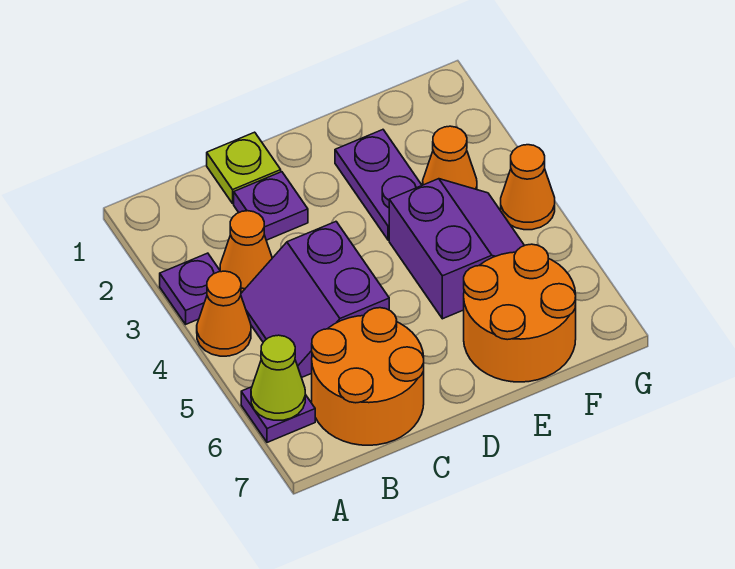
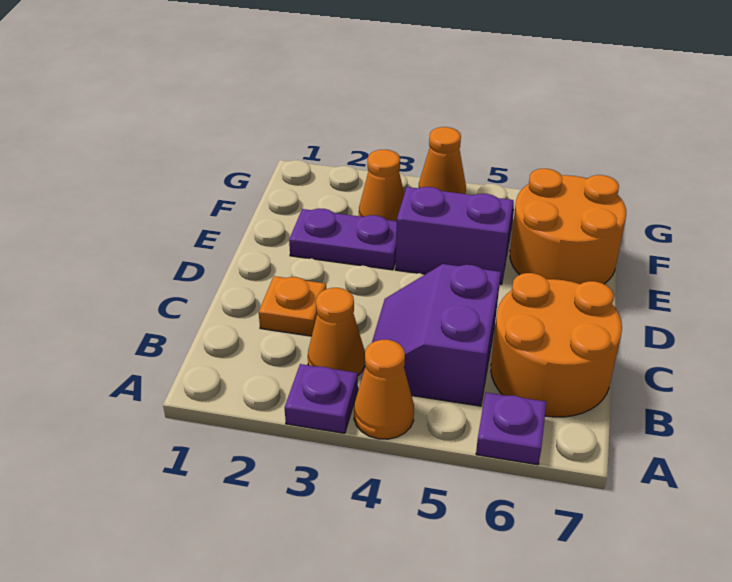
lime cone A6 level 2 -> none
purple slope B4:C5 level 1 top C -> purple slope B4:C5 level 1 top 5
lime plate C1 level 1 -> none
purple plate C2 level 1 -> orange plate C2 level 1

